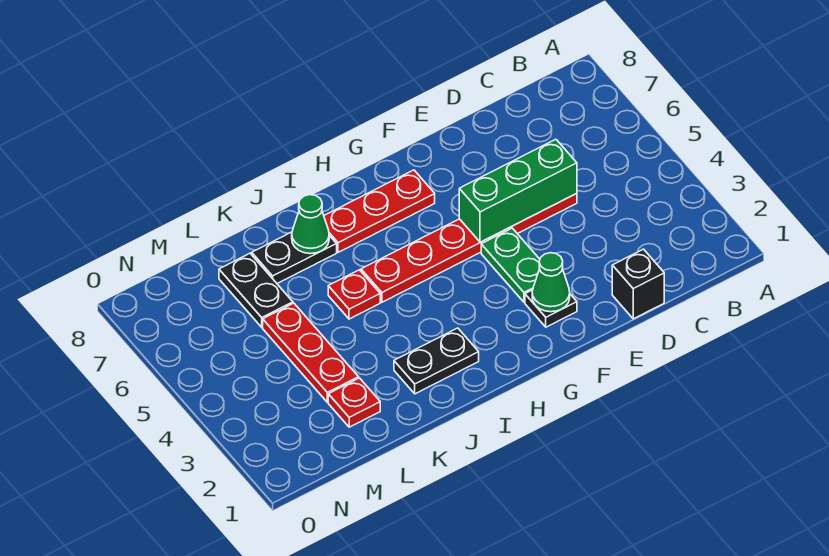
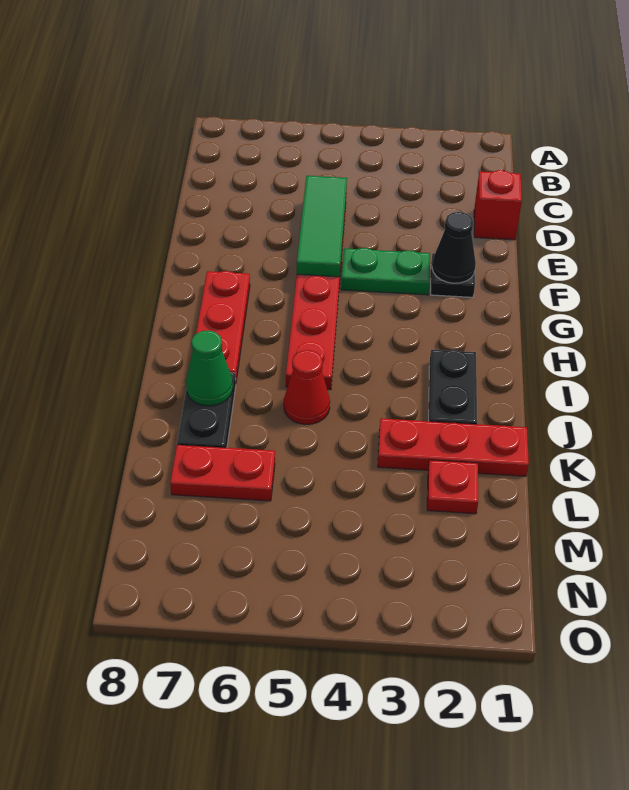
black brick D1 level 1 -> red brick D1 level 1
green brick D5:F5 level 2 -> green tile D5:F5 level 2
green cone F2 level 2 -> black cone F2 level 2
red plate J5 level 1 -> red cone J5 level 1
red plate L3:L5 level 1 -> red plate K1:K3 level 1
black plate L6:L7 level 1 -> red plate L6:L7 level 1

